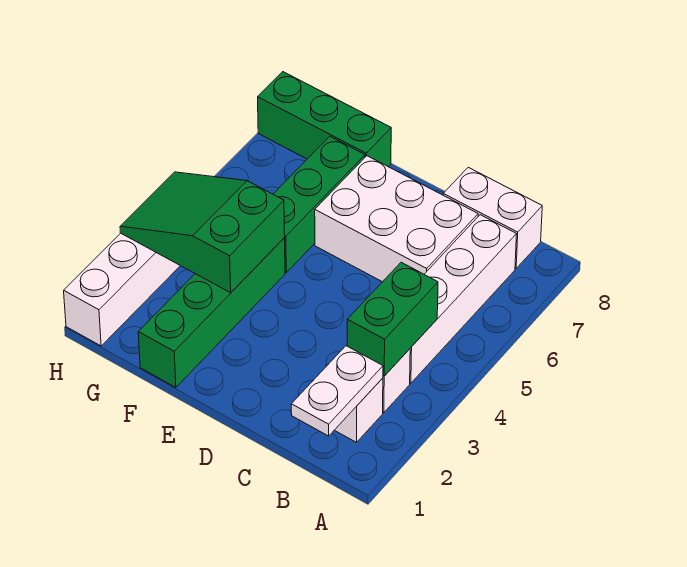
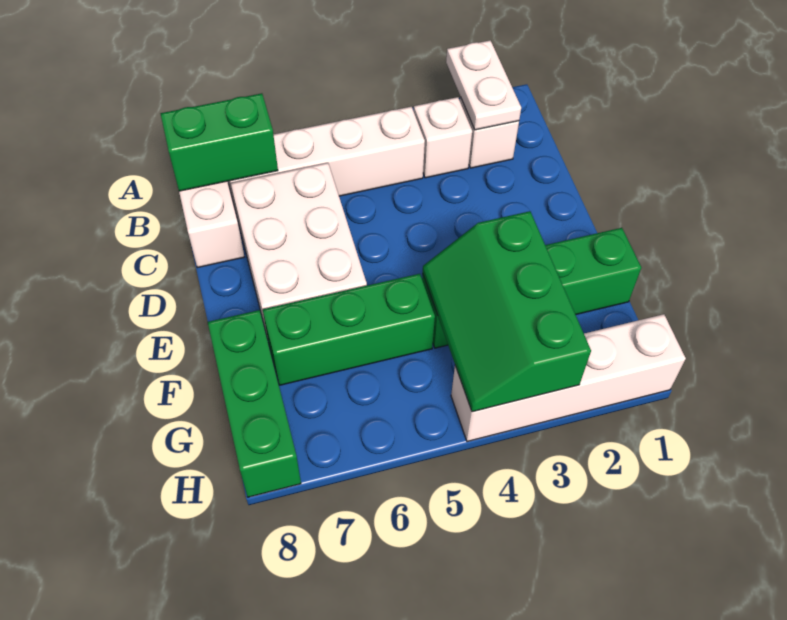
white plate B1:B2 level 2 -> white plate A2:B2 level 2
green brick B3:B4 level 2 -> green brick B7:B8 level 2
green slope F3:H4 level 2 top F -> green slope F3:H4 level 2 top 3

